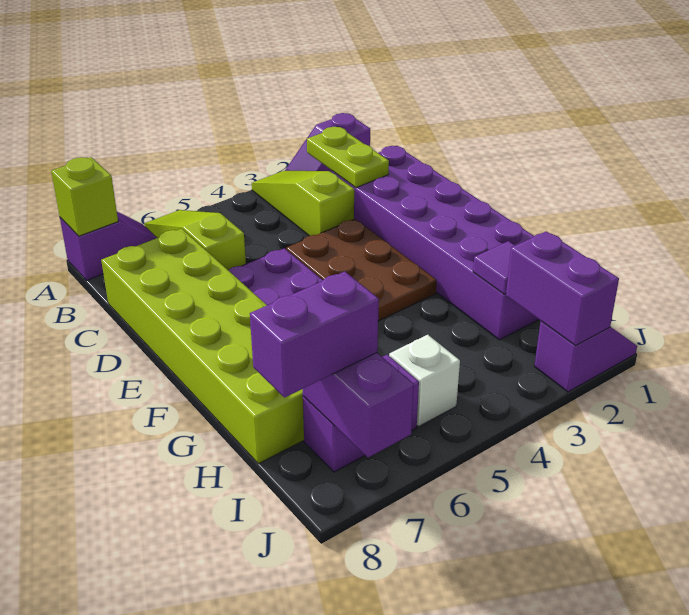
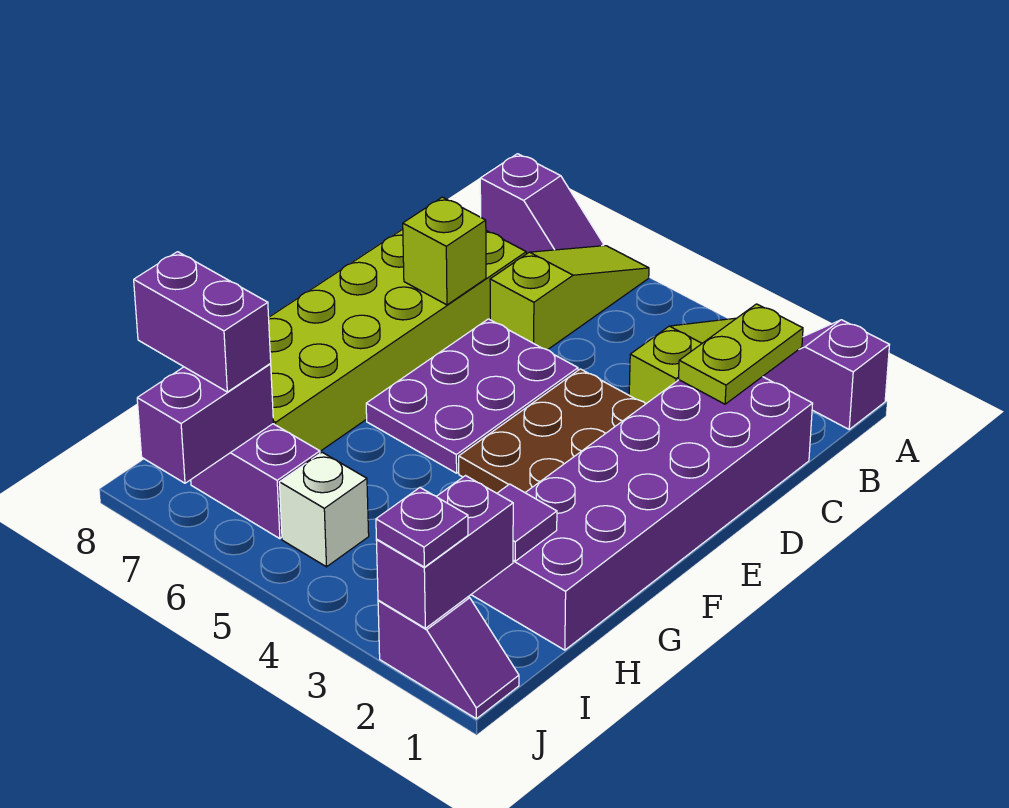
lime brick A8 level 2 -> lime brick D7 level 2
none -> purple plate J2 level 3

